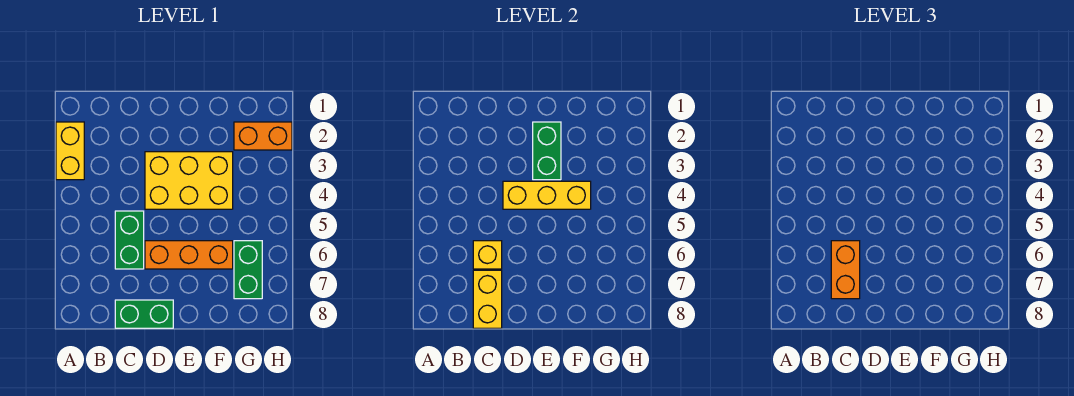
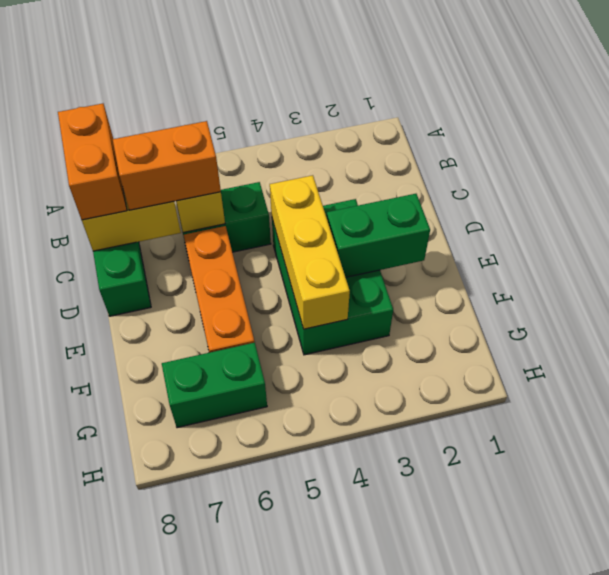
yellow brick A2:A3 level 1 -> none
yellow brick D3:F4 level 1 -> green brick D3:F4 level 1
orange brick G2:H2 level 1 -> orange brick B8:C8 level 3

